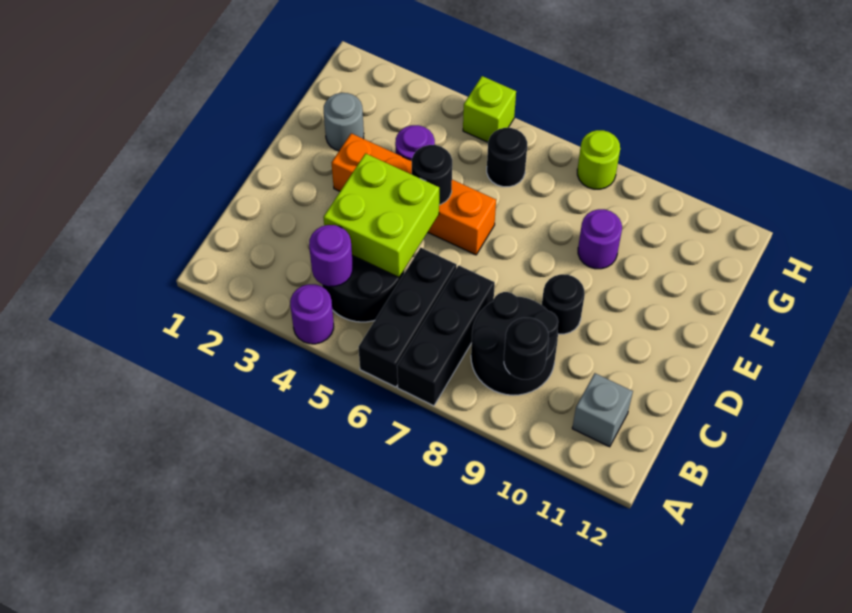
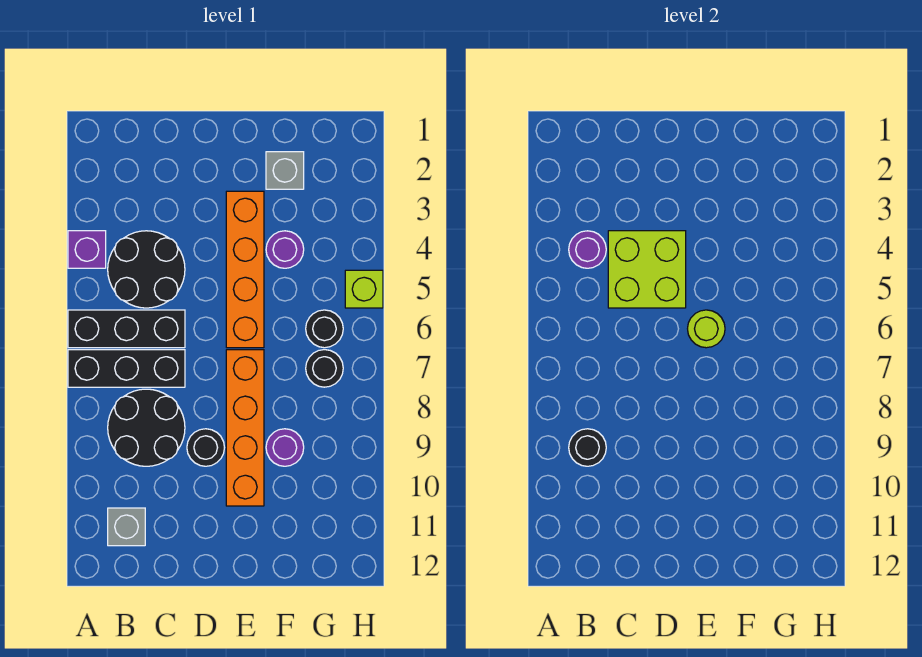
purple round brick A4 level 1 -> purple brick A4 level 1
black round brick E5 level 2 -> black round brick G7 level 1
none -> orange brick E7:E10 level 1
grey round brick F2 level 1 -> grey brick F2 level 1
lime round brick H8 level 1 -> lime round brick E6 level 2

